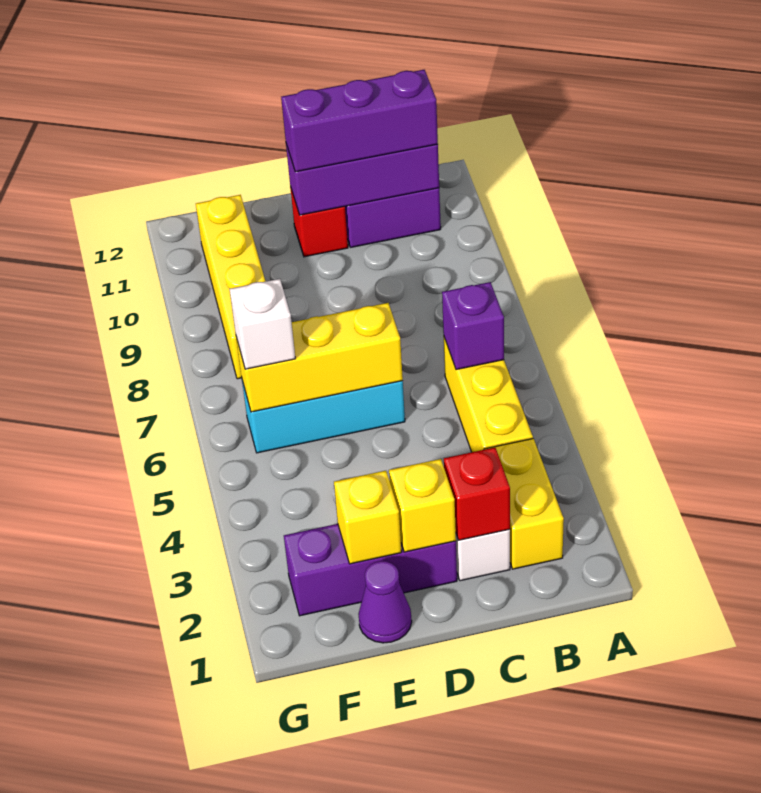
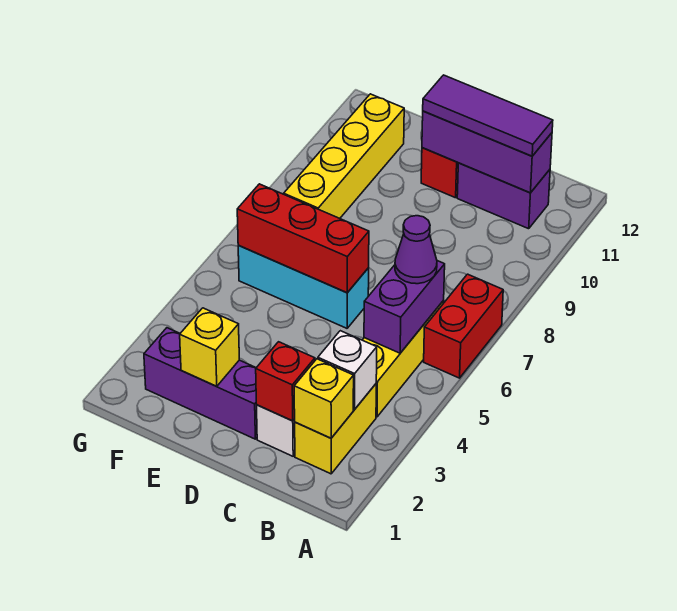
none -> red brick A6:A7 level 1
purple brick B6 level 2 -> purple brick B5:B6 level 2
purple brick B11:D11 level 3 -> purple tile B11:D11 level 3
yellow brick D2 level 2 -> yellow brick B2 level 2
yellow brick D6:F6 level 2 -> red brick D6:F6 level 2
purple cone E1 level 1 -> purple cone B6 level 3
white brick F6 level 3 -> white brick B3 level 2

